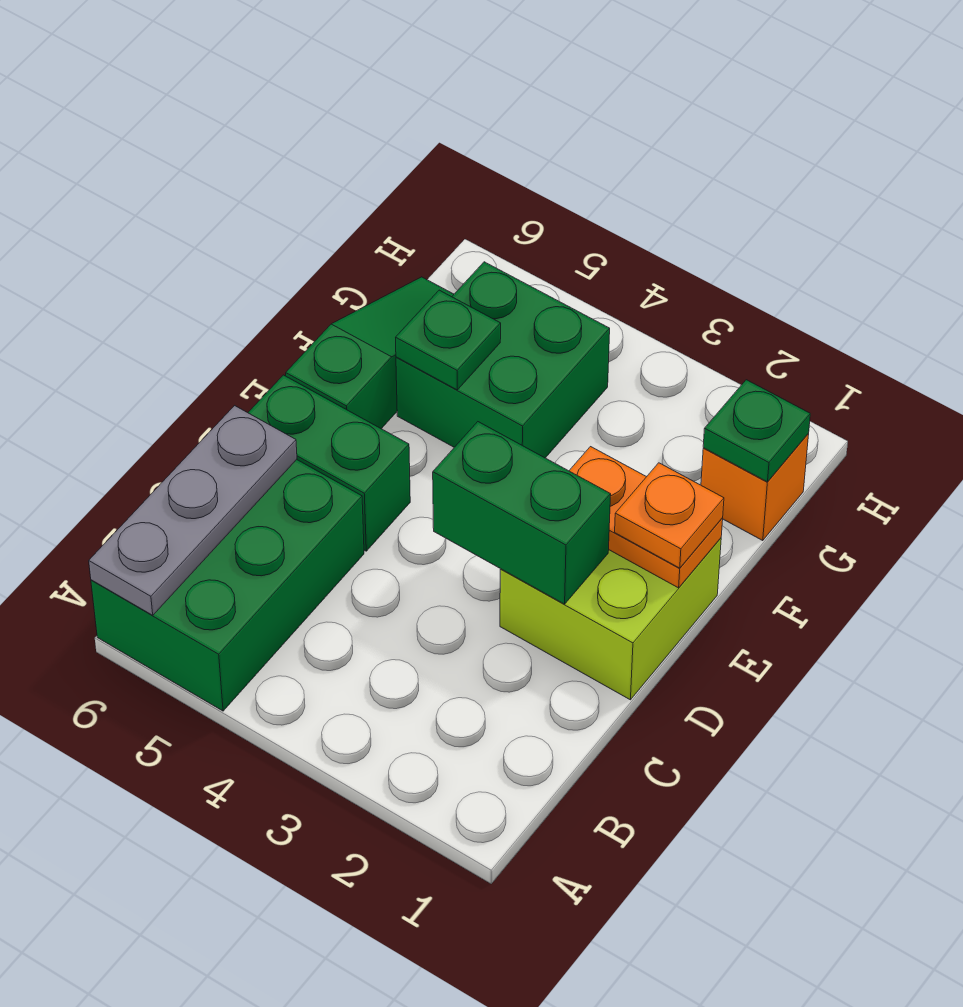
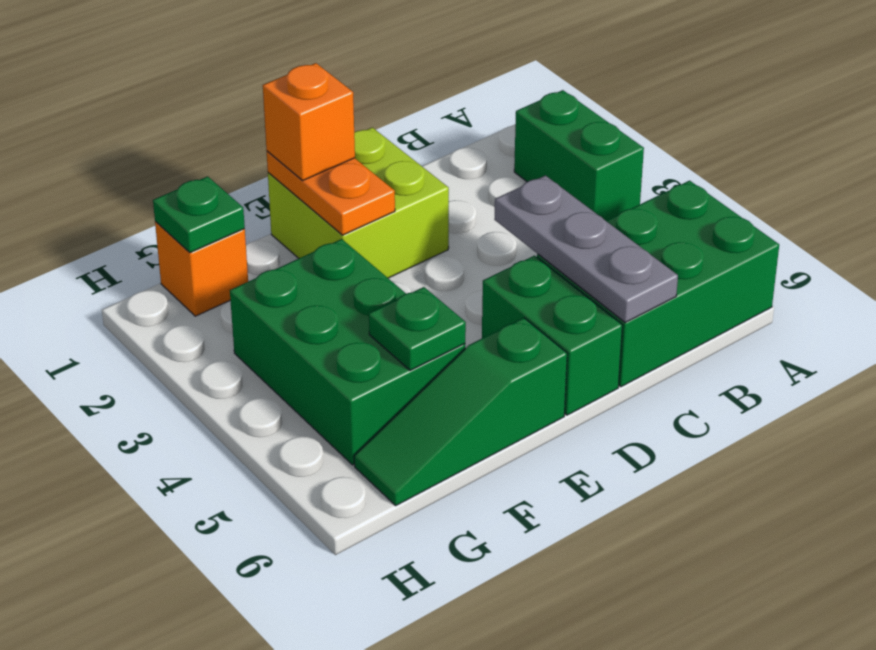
grey plate A6:C6 level 2 -> grey plate C4:C6 level 2
green brick D2:D3 level 2 -> green brick A2:A3 level 1
orange plate E1 level 3 -> orange brick E1 level 3
green brick F4:G5 level 1 -> green brick F3:G5 level 1

